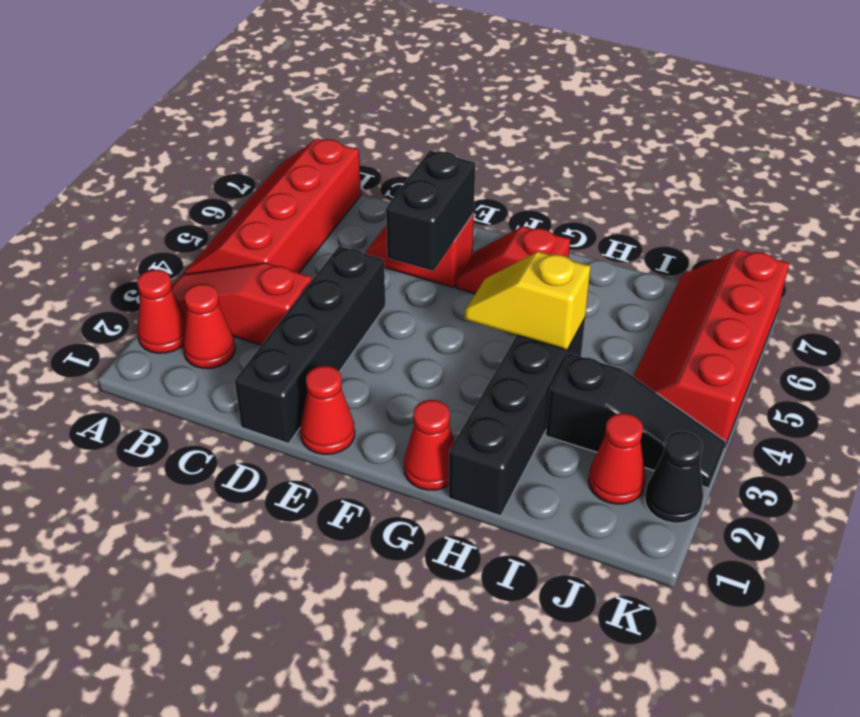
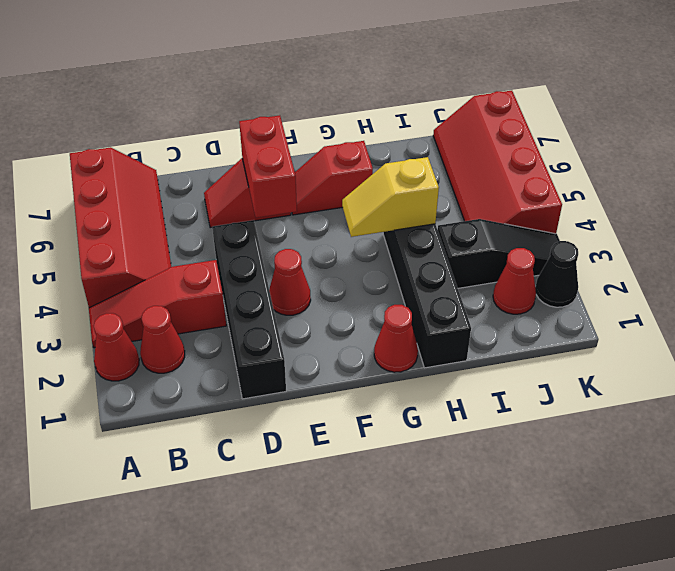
red slope A4:B7 level 1 top B -> red slope A4:B7 level 1 top A
red cone E1 level 1 -> red cone E3 level 1
black brick E5:E6 level 2 -> red brick E5:E6 level 2

